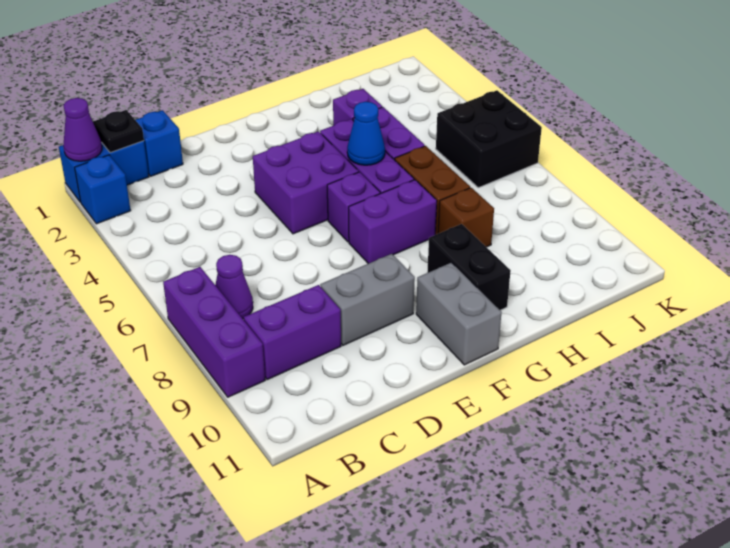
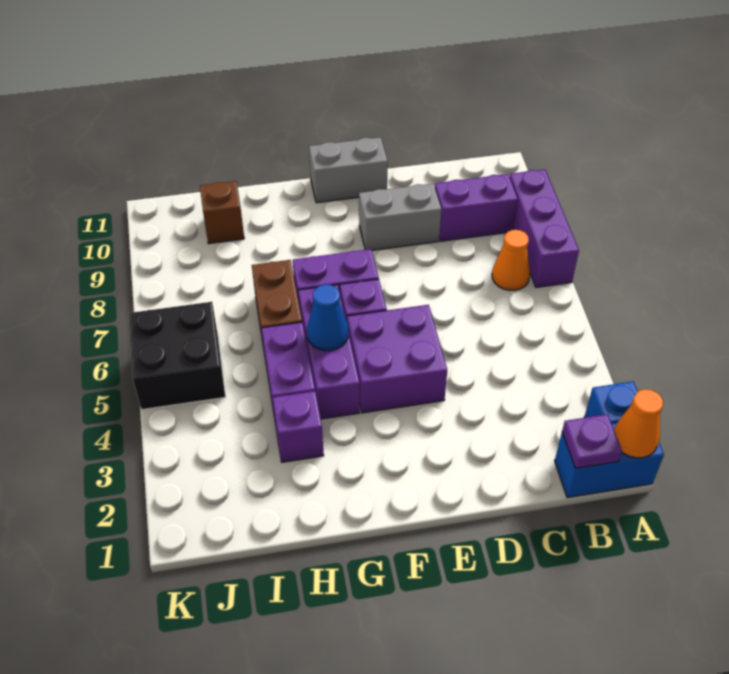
purple cone A1 level 2 -> orange cone A1 level 2
black plate B1 level 2 -> purple plate B1 level 2
purple cone B7 level 1 -> orange cone B7 level 1
blue brick C1 level 1 -> none
grey brick F10:F11 level 1 -> grey brick E11:F11 level 1
black brick G9:G10 level 1 -> none
brown brick H8 level 1 -> brown brick I10 level 1

